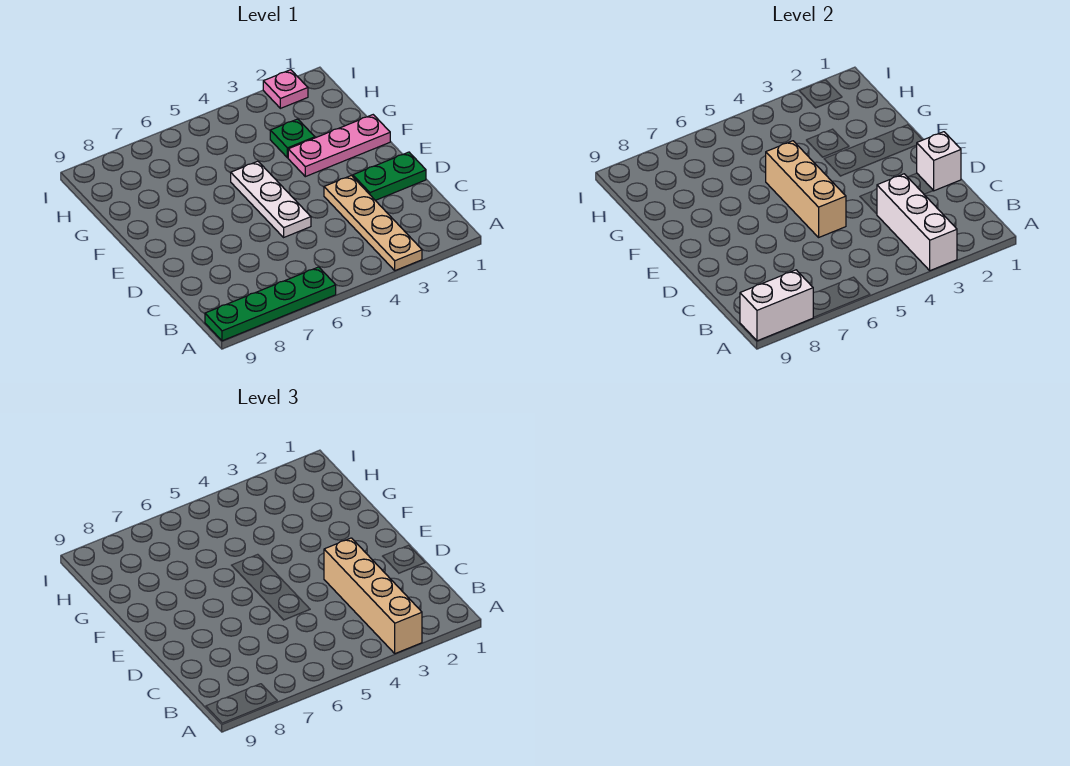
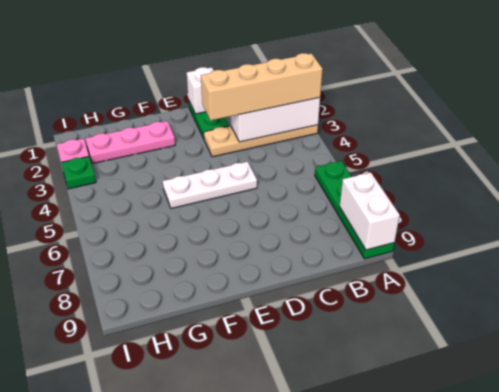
tan brick D5:F5 level 2 -> none
pink plate F1:F3 level 1 -> pink plate F2:H2 level 1
green plate G3 level 1 -> green plate I3 level 1

